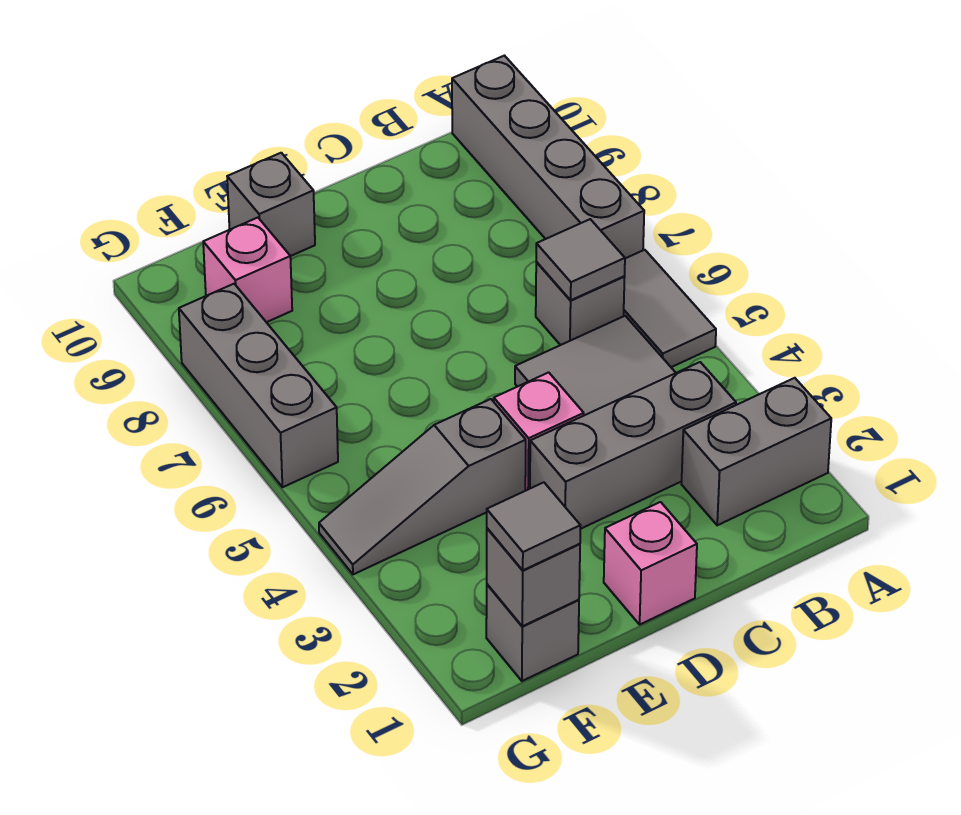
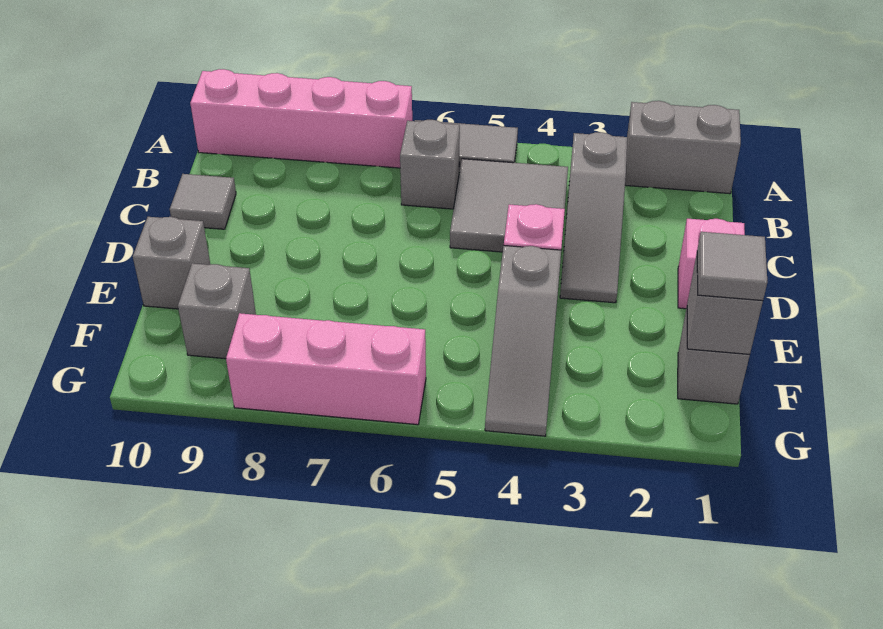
grey brick A2:B2 level 1 -> grey brick A1:A2 level 1
grey brick A7:A10 level 1 -> pink brick A7:A10 level 1
grey brick B3:D3 level 1 -> grey slope B3:D3 level 1 top B
grey tile B6 level 2 -> grey tile C10 level 1
pink brick F9 level 1 -> grey brick F9 level 1
grey brick G6:G8 level 1 -> pink brick G6:G8 level 1

